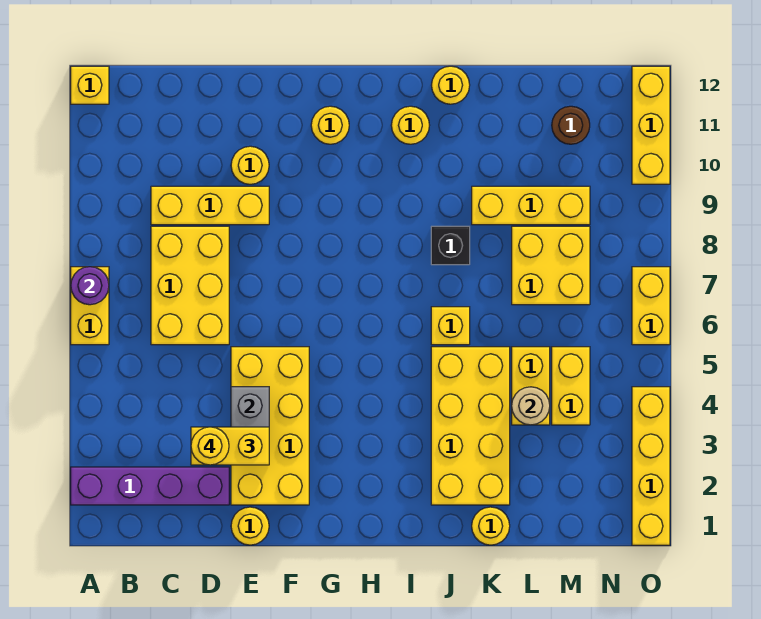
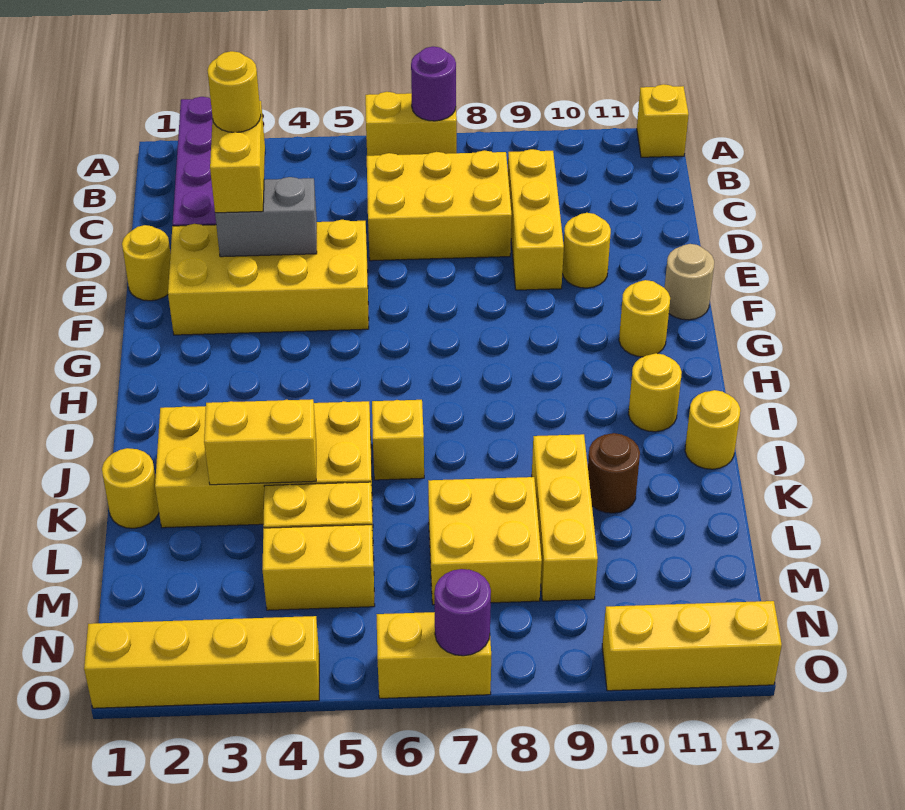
black brick J8 level 1 -> none
none -> yellow brick K3:K4 level 2
tan round brick L4 level 2 -> tan round brick F12 level 1
brown round brick M11 level 1 -> brown round brick K10 level 1
none -> purple round brick O7 level 2

